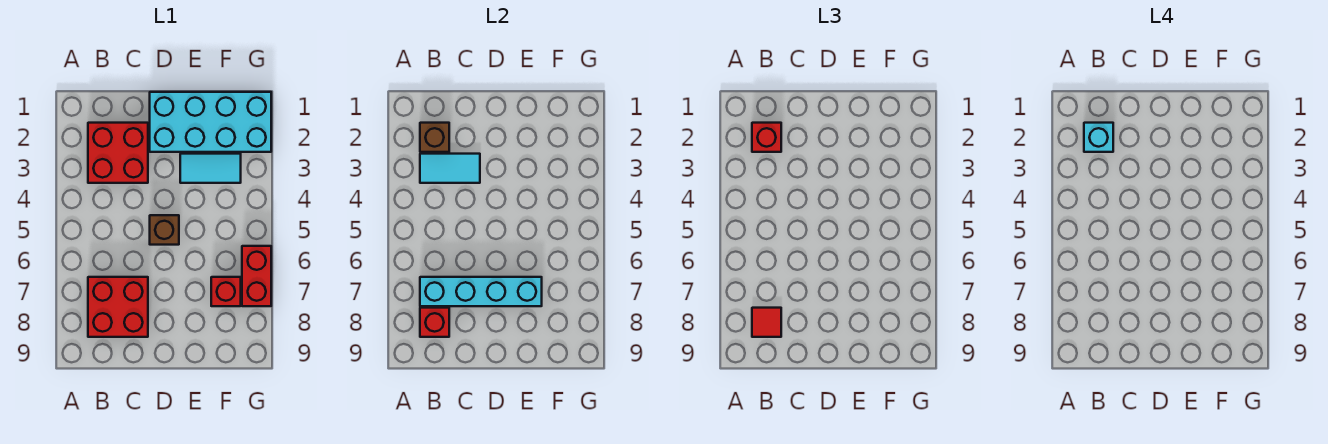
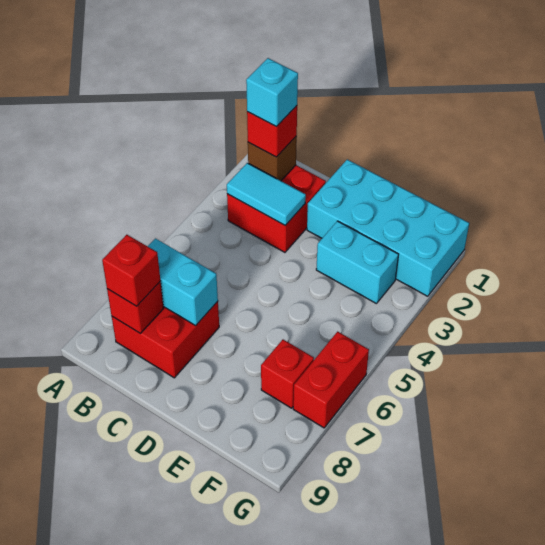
cyan brick B7:E7 level 2 -> cyan brick B7:C7 level 2
red tile B8 level 3 -> red brick B8 level 3
brown brick D5 level 1 -> none
cyan tile E3:F3 level 1 -> cyan brick E3:F3 level 1

